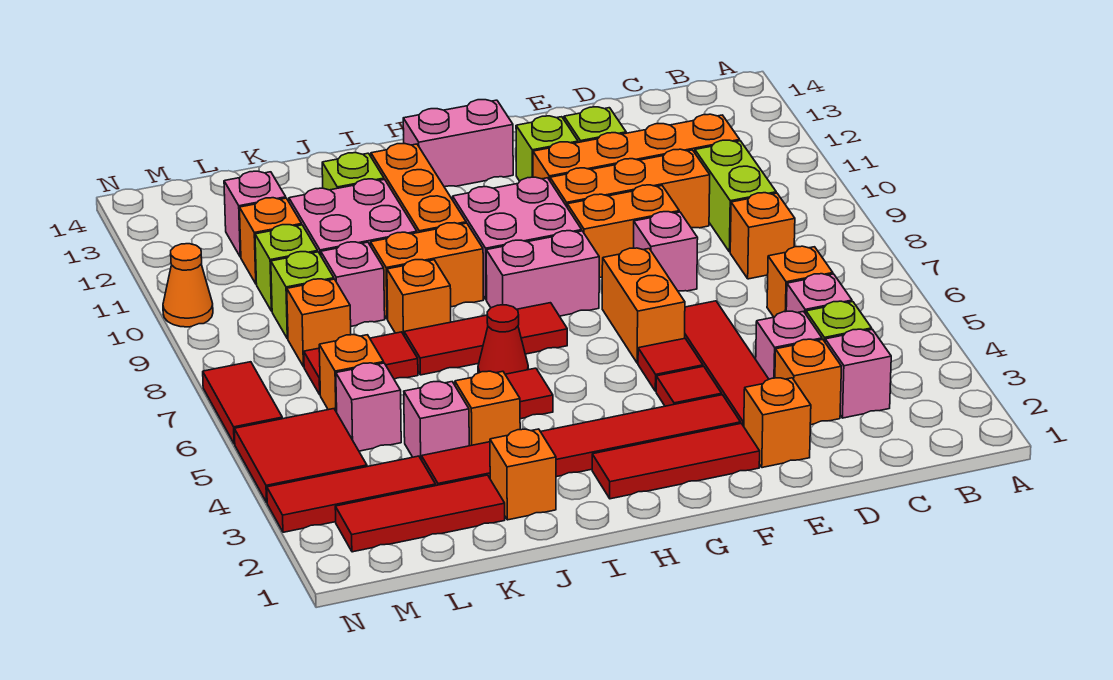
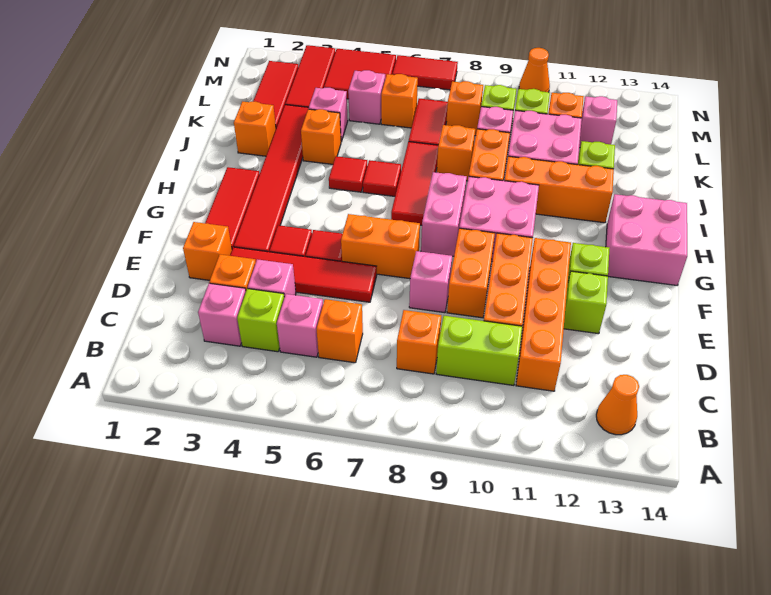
none -> orange cone B13 level 1
pink brick G13:H13 level 1 -> pink brick G13:H14 level 1
red cone I6 level 1 -> red tile I6 level 1

